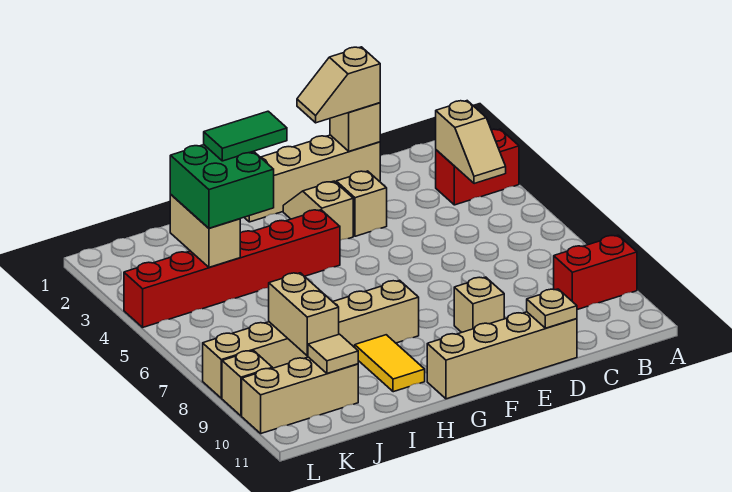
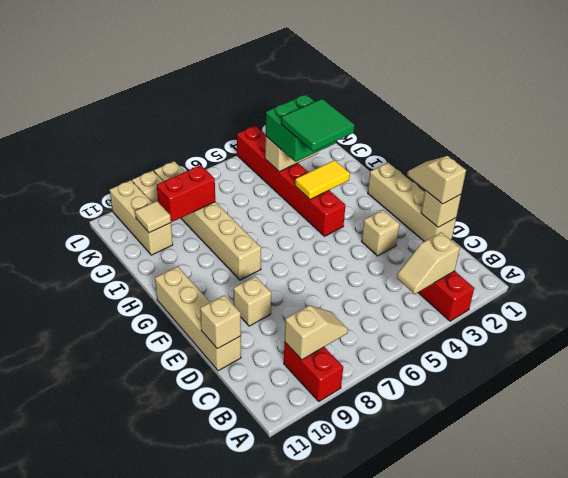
tan plate D11 level 2 -> tan brick D11 level 2
tan slope F2:F3 level 1 top 3 -> tan slope B8:B9 level 2 top 9
green tile H3:I3 level 4 -> green tile H3:I4 level 4
yellow tile H9:H10 level 1 -> yellow tile H3:H4 level 2
tan brick J8:J9 level 2 -> red brick J8:J9 level 2

